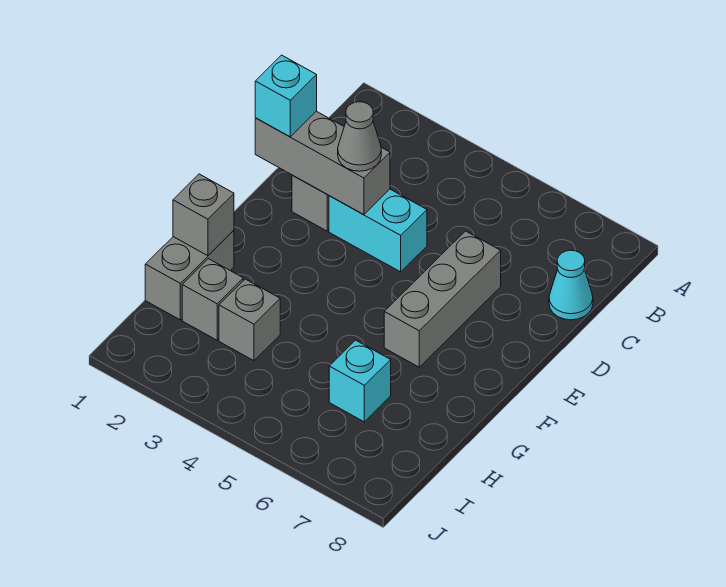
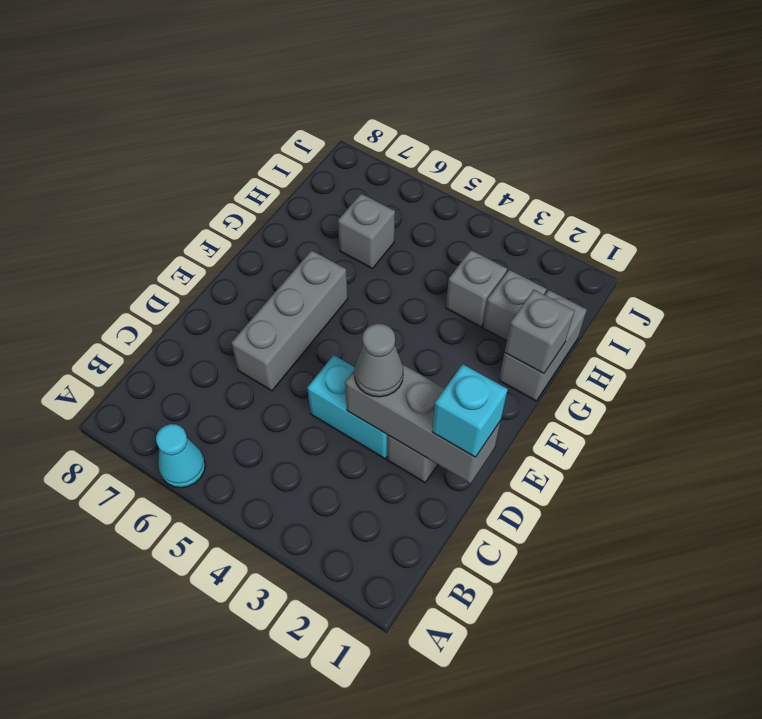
cyan cone C8 level 1 -> cyan cone A6 level 1
cyan brick H6 level 1 -> grey brick H6 level 1

